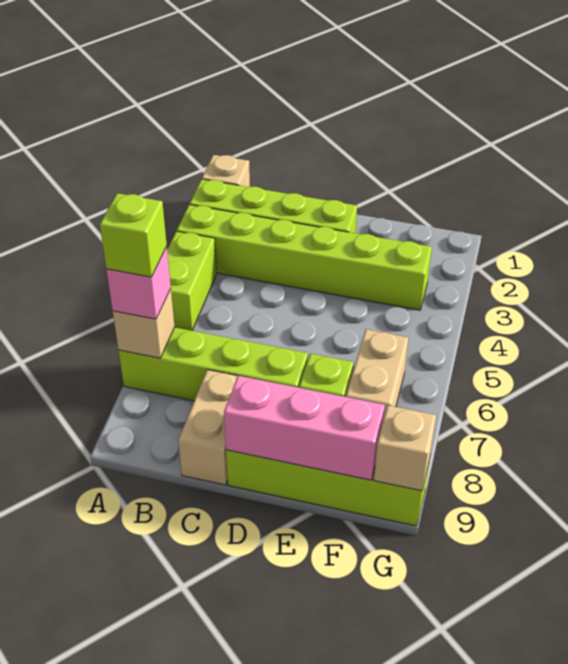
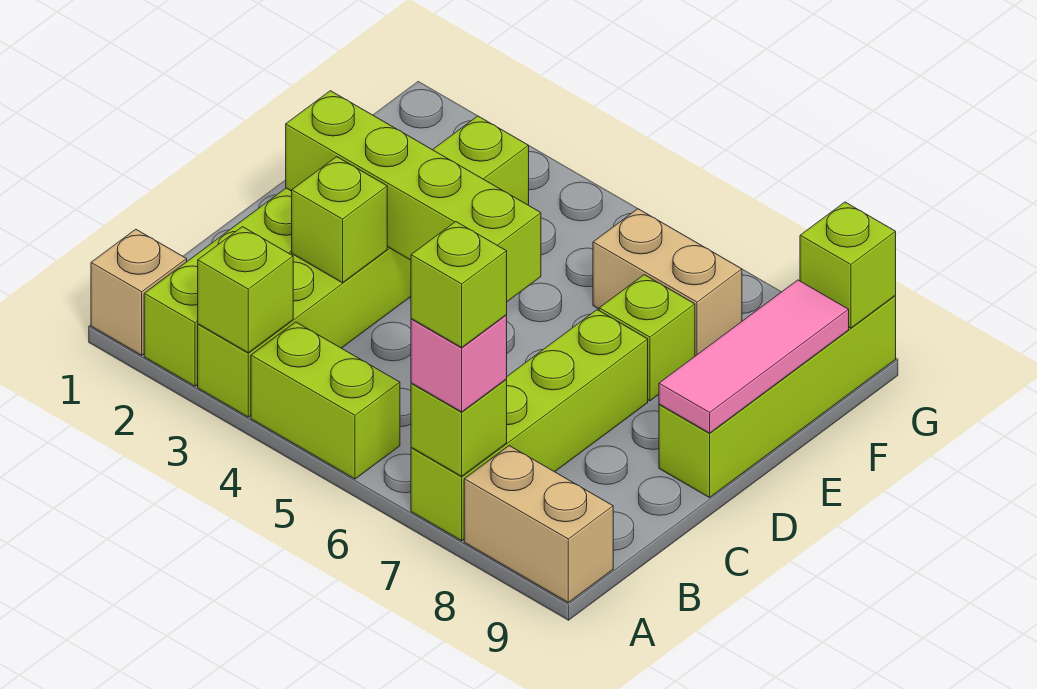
none -> lime brick A3 level 2
tan brick A7 level 2 -> lime brick A7 level 2
none -> lime brick C3 level 2
tan brick C8:C9 level 1 -> tan brick A8:A9 level 1
none -> lime brick D2:D5 level 2
pink brick D9:F9 level 2 -> pink tile D9:F9 level 2
tan brick G9 level 2 -> lime brick G9 level 2

